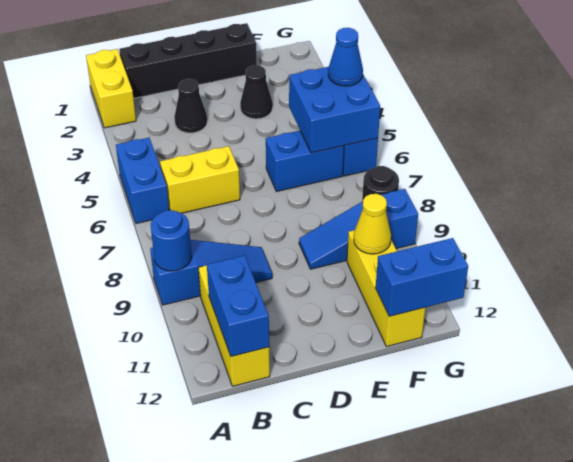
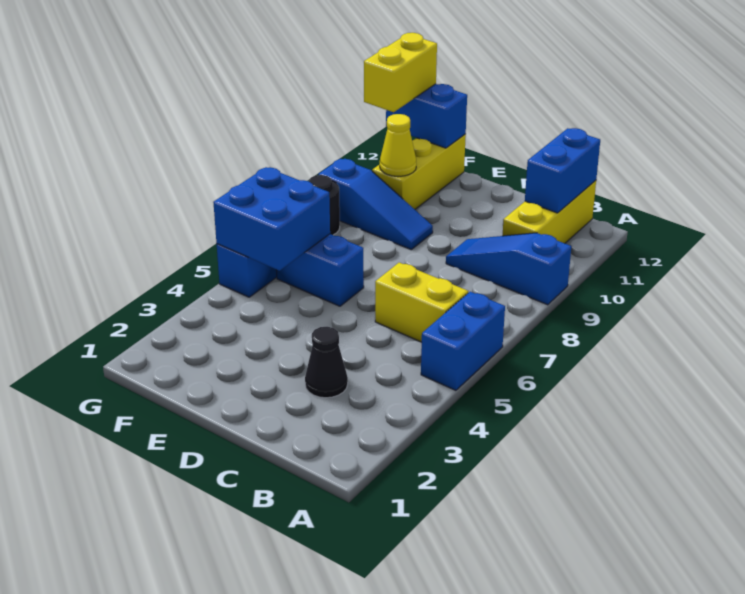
yellow brick A1:A2 level 1 -> yellow brick G11:G12 level 3
blue round brick A9 level 2 -> none
black brick B1:E1 level 1 -> none
black cone E3 level 1 -> none
blue cone G5 level 3 -> none

